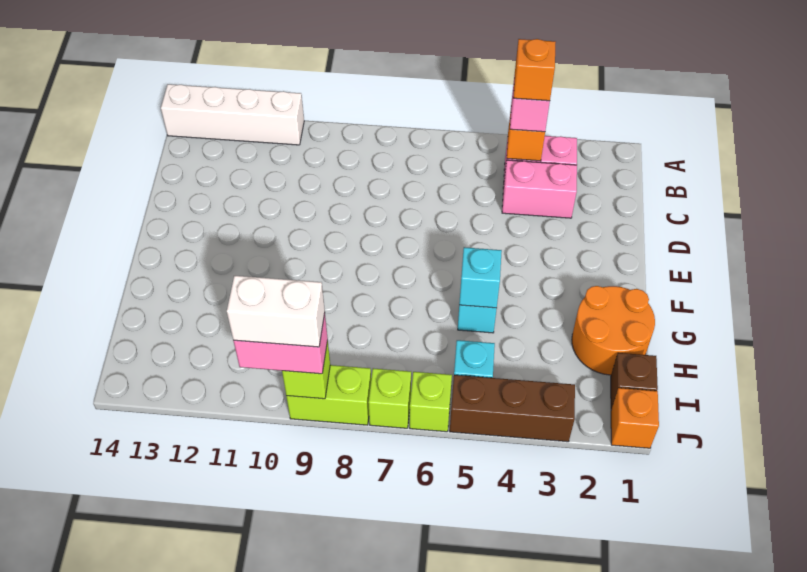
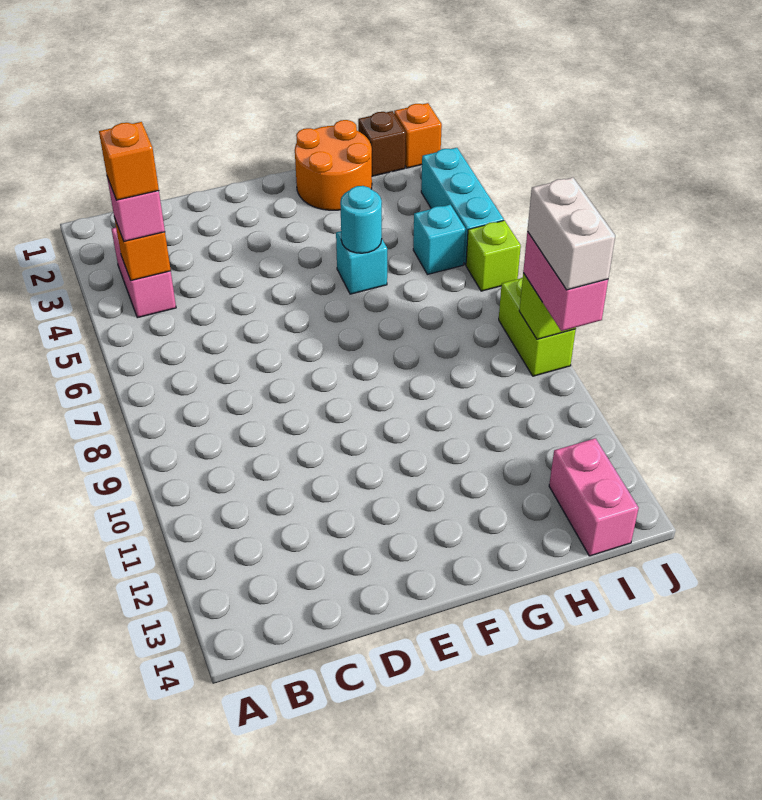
white brick A11:A14 level 1 -> none
pink brick C3:C4 level 1 -> pink brick I13:I14 level 1
cyan brick G5 level 2 -> cyan round brick G5 level 2
brown brick J3:J5 level 1 -> cyan brick J3:J5 level 1
lime brick J7 level 1 -> none

